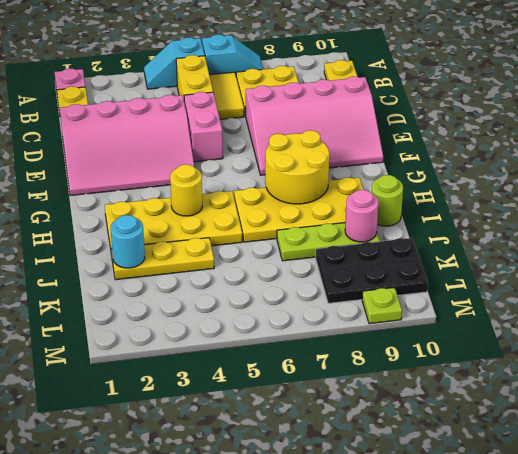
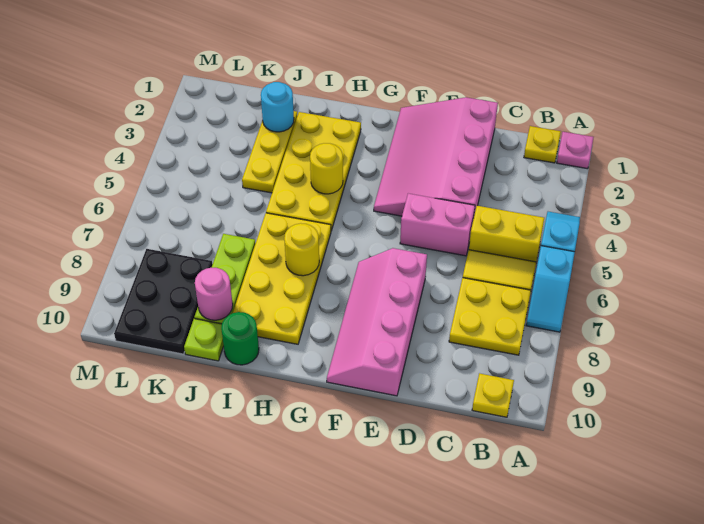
pink slope D7:F10 level 1 top D -> pink slope E7:F10 level 1 top E
yellow round brick G7:H8 level 2 -> yellow round brick H7 level 2
lime round brick I10 level 1 -> green round brick I10 level 1
lime plate M9 level 1 -> lime plate J10 level 1

